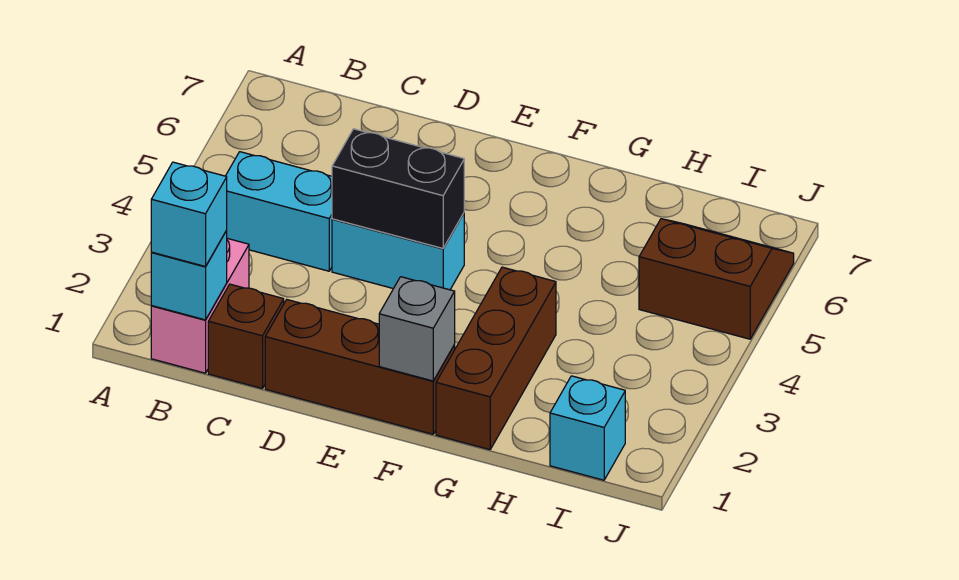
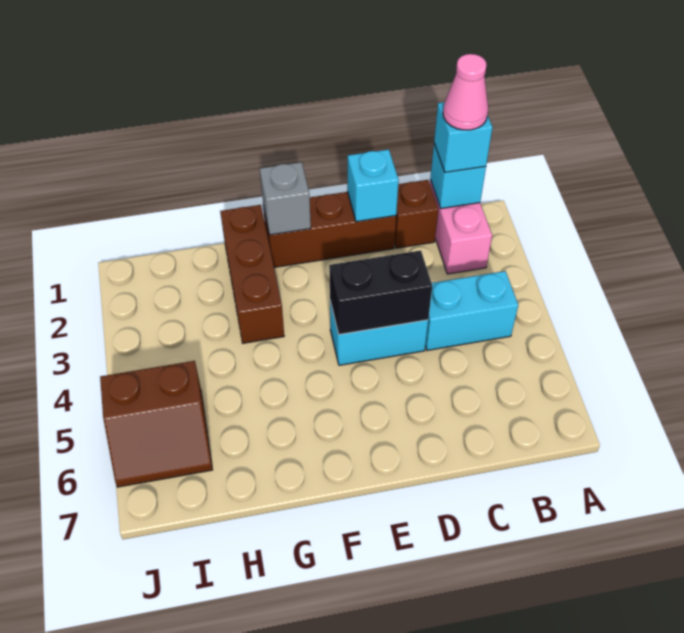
none -> pink cone B1 level 4
cyan brick I1 level 1 -> cyan brick D1 level 2

